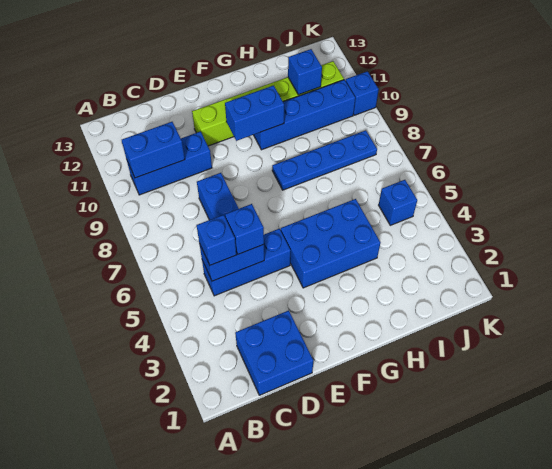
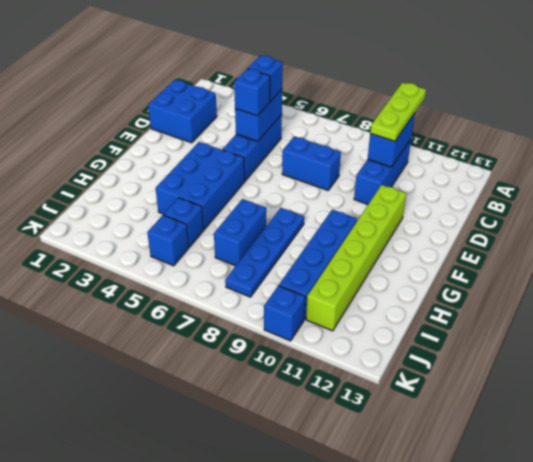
none -> lime plate A10:C10 level 3
blue brick F10:G10 level 2 -> blue brick H7:I7 level 1
blue brick I11 level 2 -> blue brick I5 level 1

